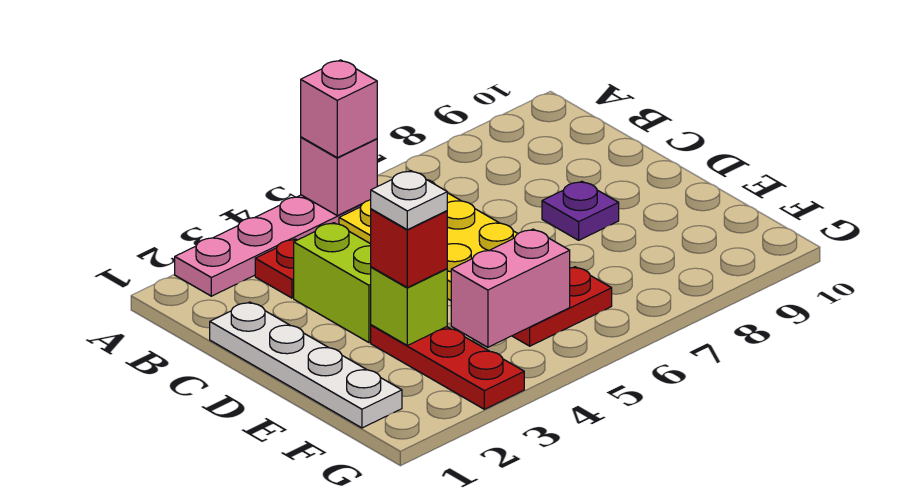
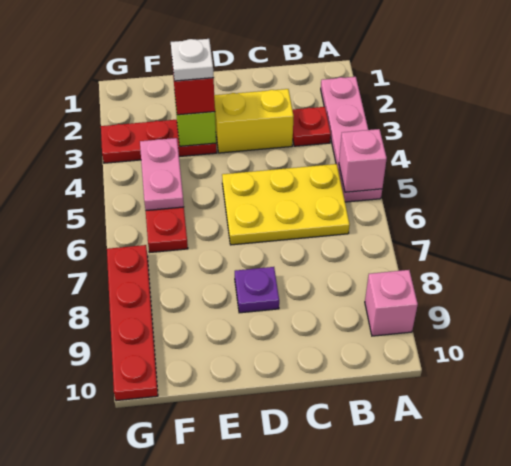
pink brick A5 level 3 -> pink brick A9 level 1
white plate C1:F1 level 1 -> none
lime brick C3:D3 level 1 -> yellow brick C3:D3 level 1
pink brick F4:F5 level 2 -> pink plate F4:F5 level 2
none -> red plate G7:G10 level 1

